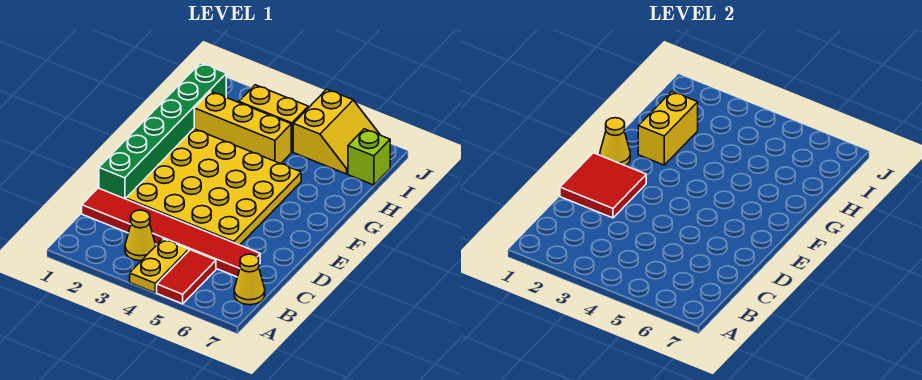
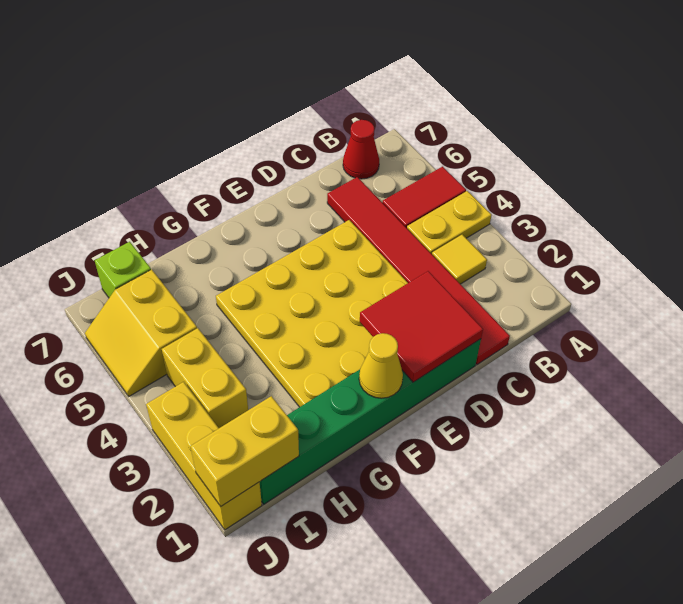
yellow cone B3 level 1 -> yellow tile B3 level 1
yellow cone B7 level 1 -> red cone B7 level 1
yellow brick G2:H2 level 2 -> yellow brick I1:J1 level 2
yellow brick H2:H4 level 1 -> yellow brick J1:J3 level 1
yellow slope I5:J6 level 1 top 5 -> yellow slope I5:J6 level 1 top I

